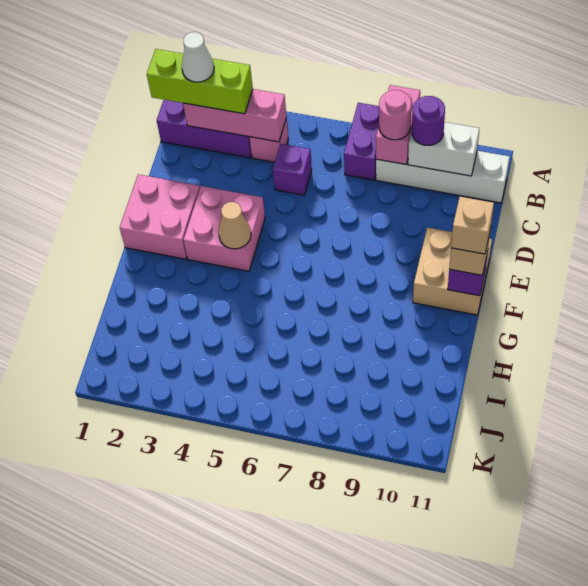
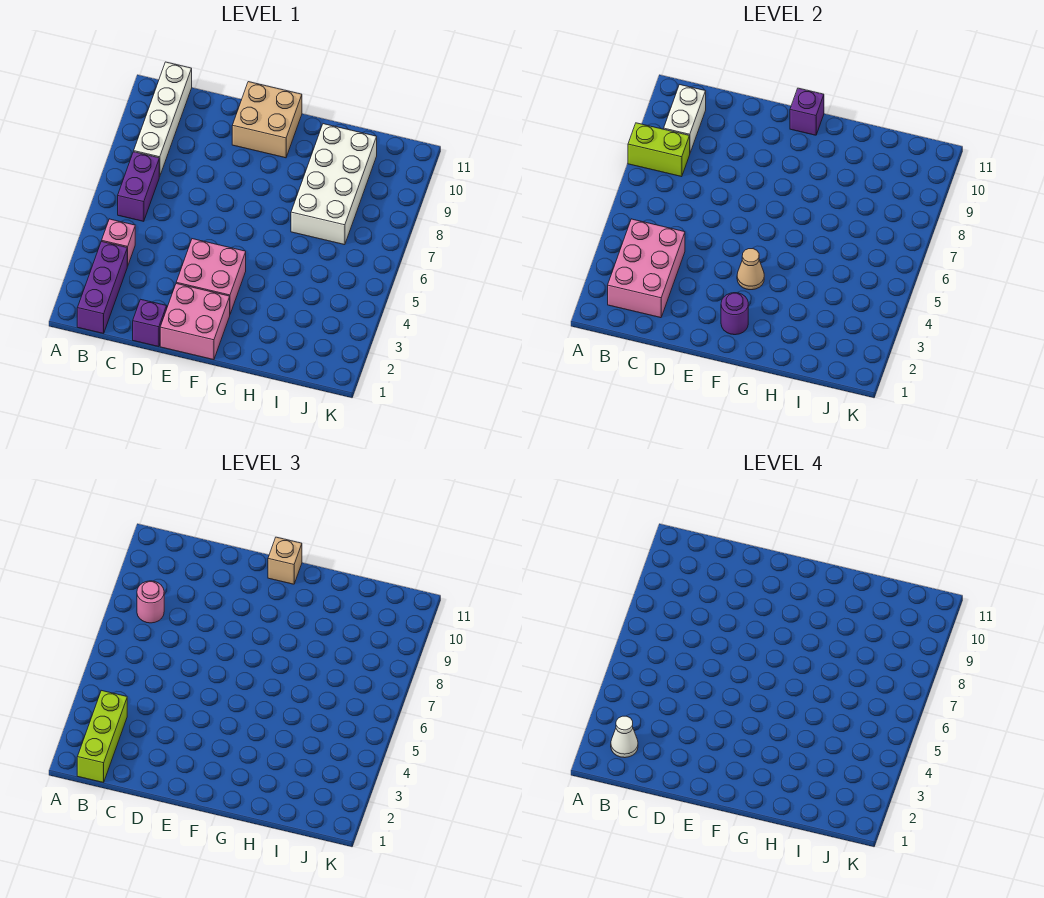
purple brick A7:B7 level 1 -> purple brick B6:B7 level 1
pink brick A8:B8 level 2 -> lime brick A8:B8 level 2
pink brick B2:B4 level 2 -> pink brick B2:C4 level 2
purple round brick B9 level 3 -> purple round brick F2 level 2
purple brick C5 level 1 -> purple brick D1 level 1
tan brick F11 level 4 -> none
none -> white brick H7:I10 level 1

